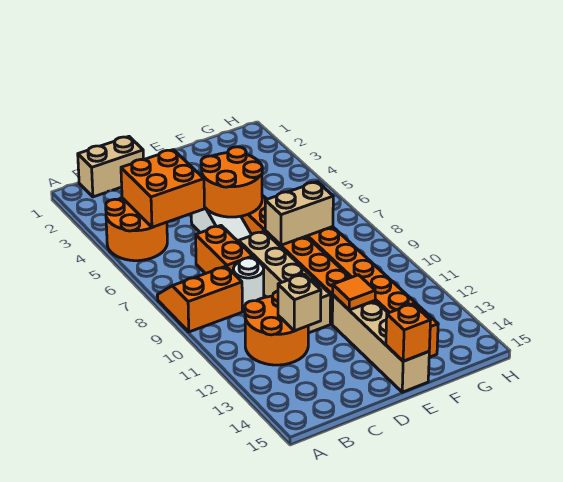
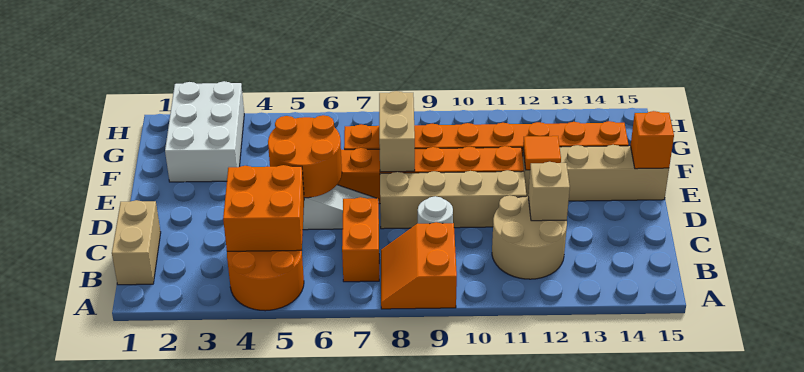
orange round brick B11:C12 level 1 -> tan round brick B11:C12 level 1
orange brick C7:C8 level 1 -> orange brick B7:C7 level 1
none -> white brick F2:H3 level 1

